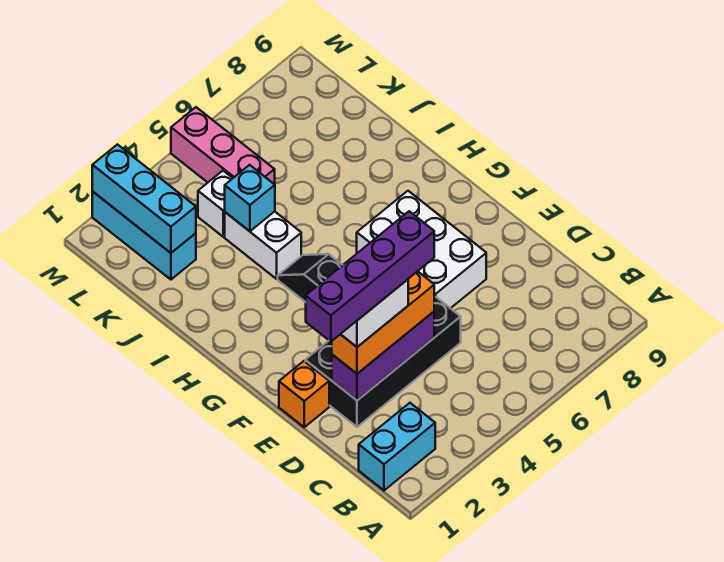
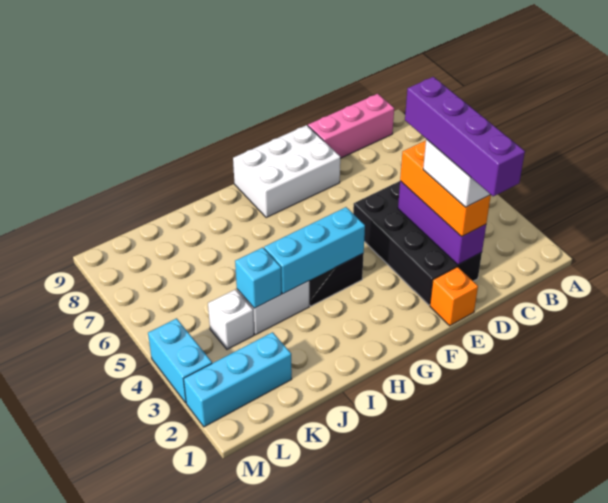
cyan brick B1:B2 level 1 -> cyan brick M3:M4 level 1
white brick E6:G7 level 1 -> white brick E8:G9 level 1
cyan brick K2:M2 level 2 -> cyan brick G4:I4 level 2
pink brick K5:M5 level 1 -> pink brick B9:D9 level 1

